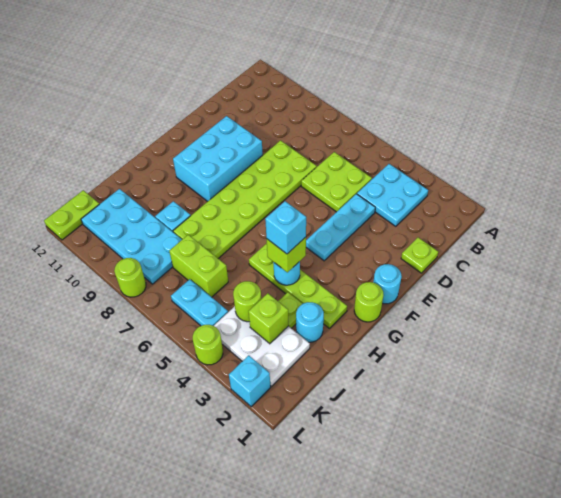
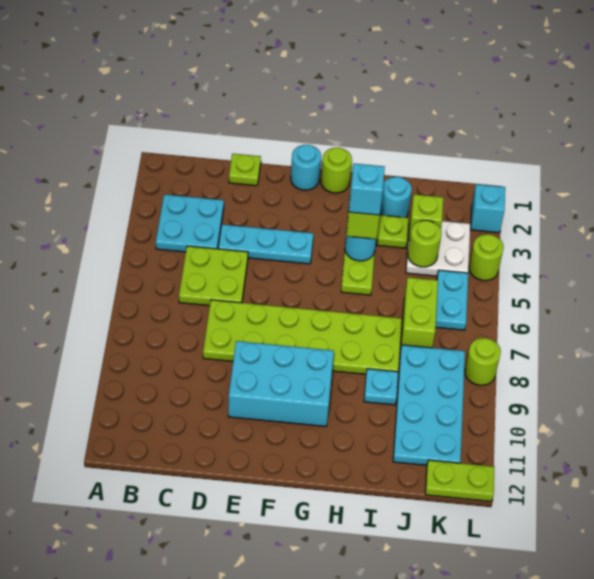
white plate J2:K4 level 1 -> white plate J3:K4 level 1

